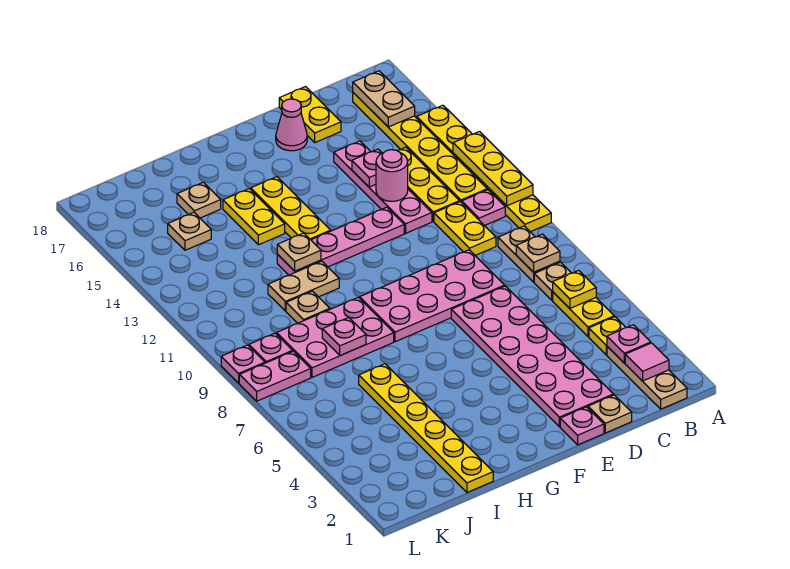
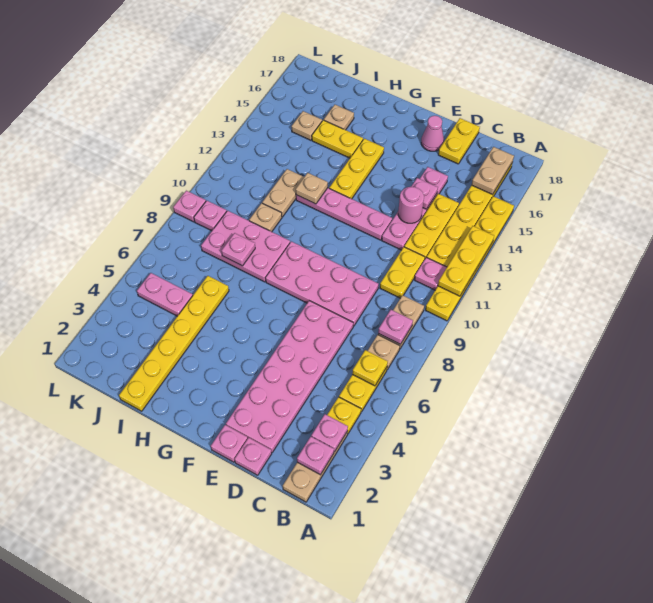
pink tile B2 level 2 -> pink plate B2 level 2
tan plate B8 level 2 -> pink plate B8 level 2
tan plate D1 level 1 -> pink plate D1 level 1
tan plate H11:I11 level 1 -> tan plate I11:I12 level 1
yellow plate H14:H15 level 1 -> yellow plate H15:I15 level 1
pink plate K8:L8 level 1 -> pink plate J5:K5 level 1

